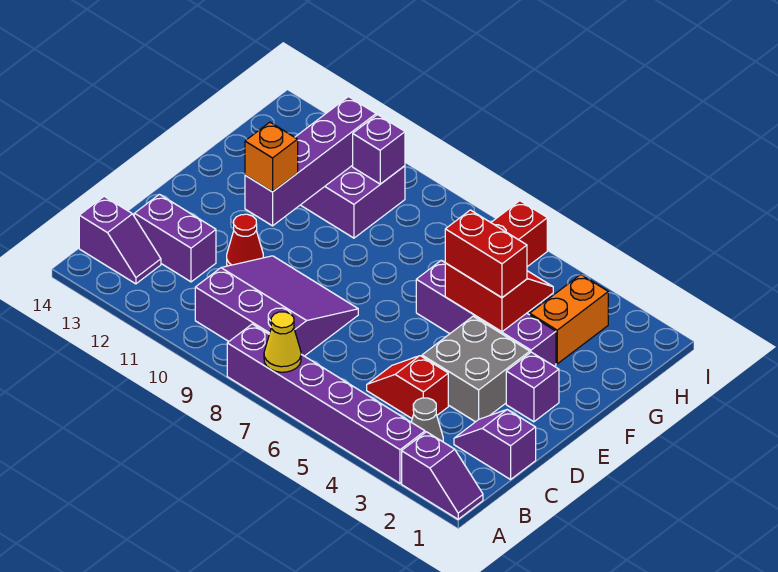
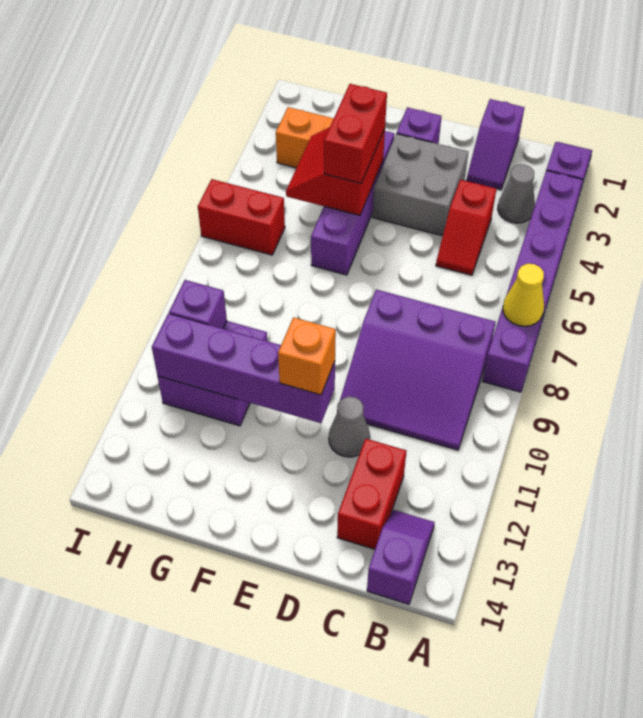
purple slope B8:D10 level 1 top B -> purple slope B8:D10 level 1 top 8
purple brick C12:C13 level 1 -> red brick C12:C13 level 1
red cone D11 level 1 -> grey cone D11 level 1

